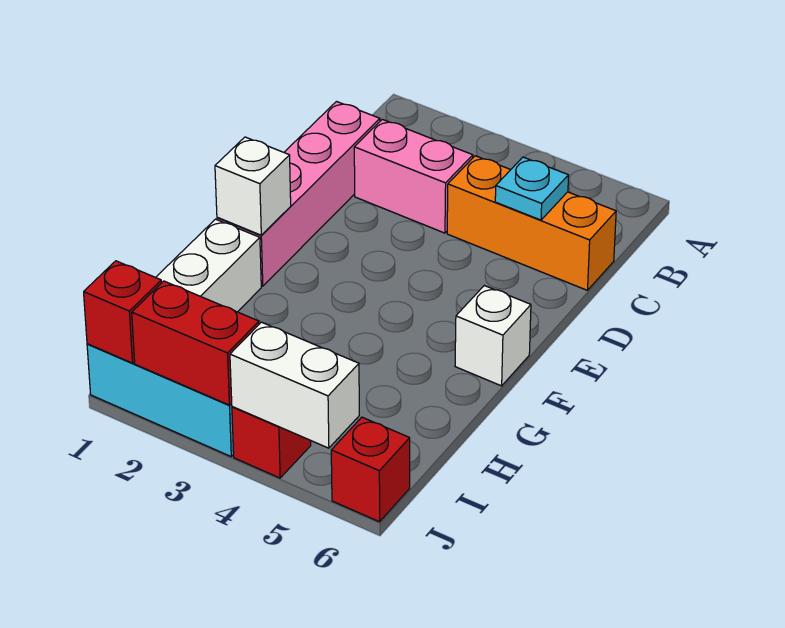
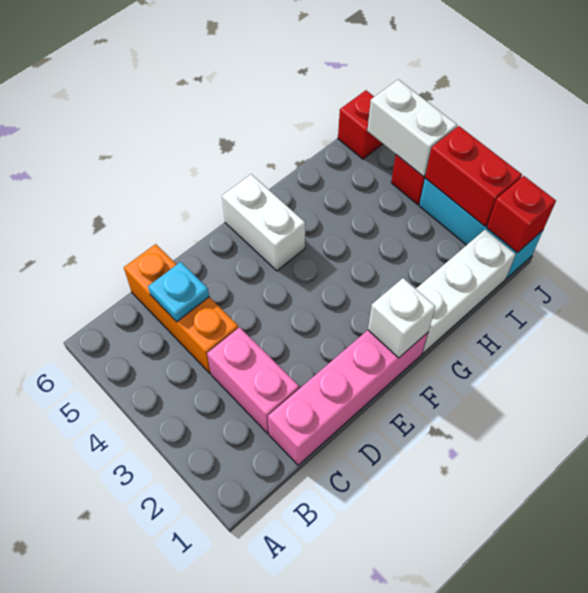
white brick F6 level 1 -> white brick F5:F6 level 1

